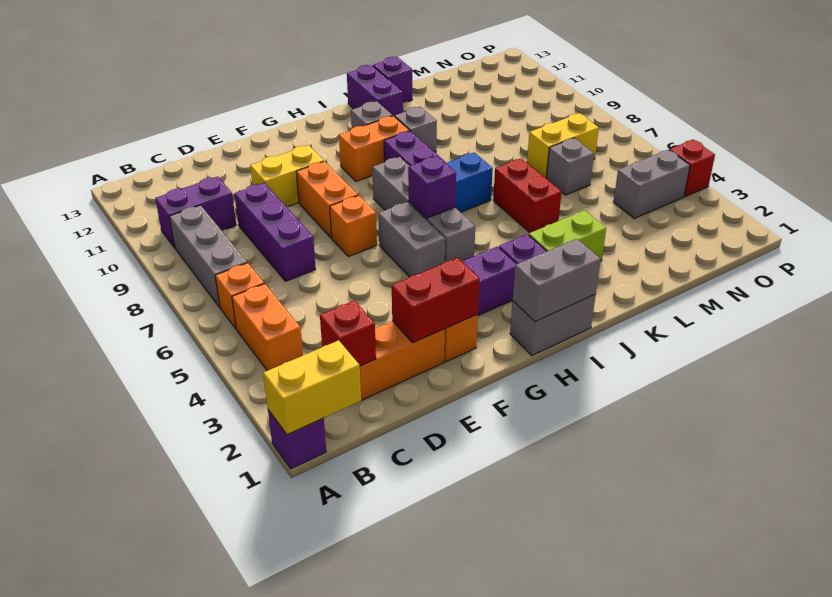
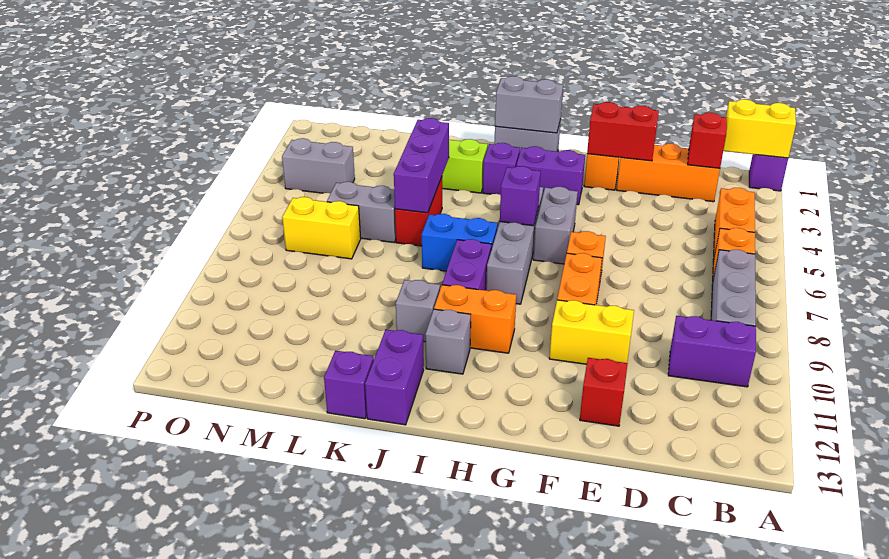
purple brick D7:D9 level 1 -> purple brick K4:K6 level 2
grey brick M6 level 1 -> grey brick L6:M6 level 1
red brick P4 level 1 -> red brick E12 level 1

